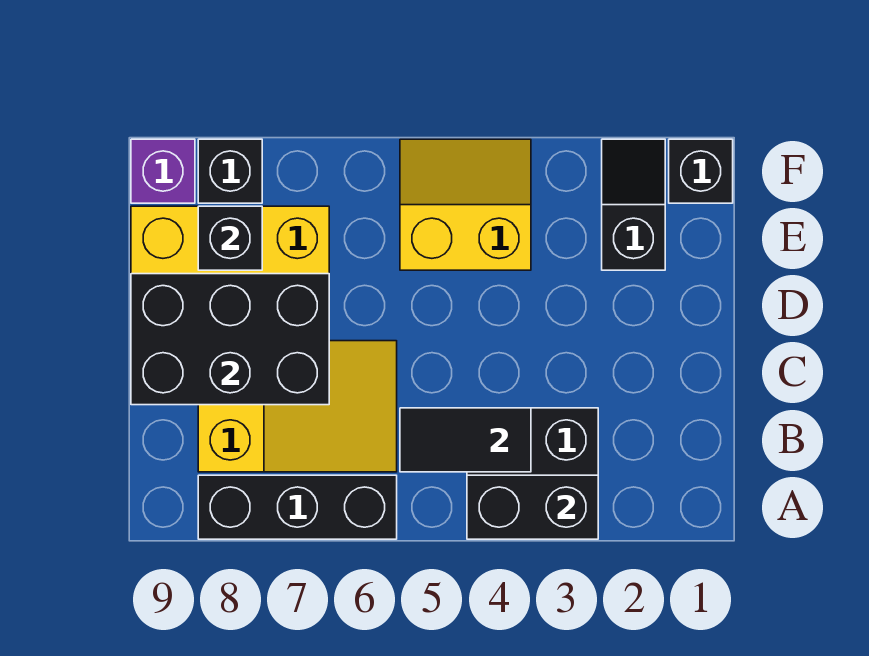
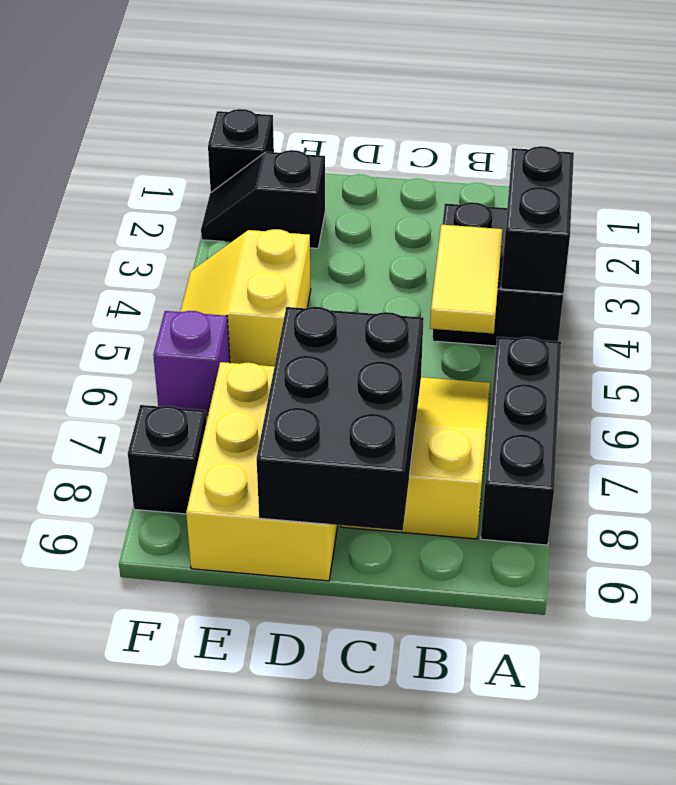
black tile B4:B5 level 2 -> yellow tile B4:B5 level 2
black brick E8 level 2 -> none
purple brick F9 level 1 -> purple brick F6 level 1

